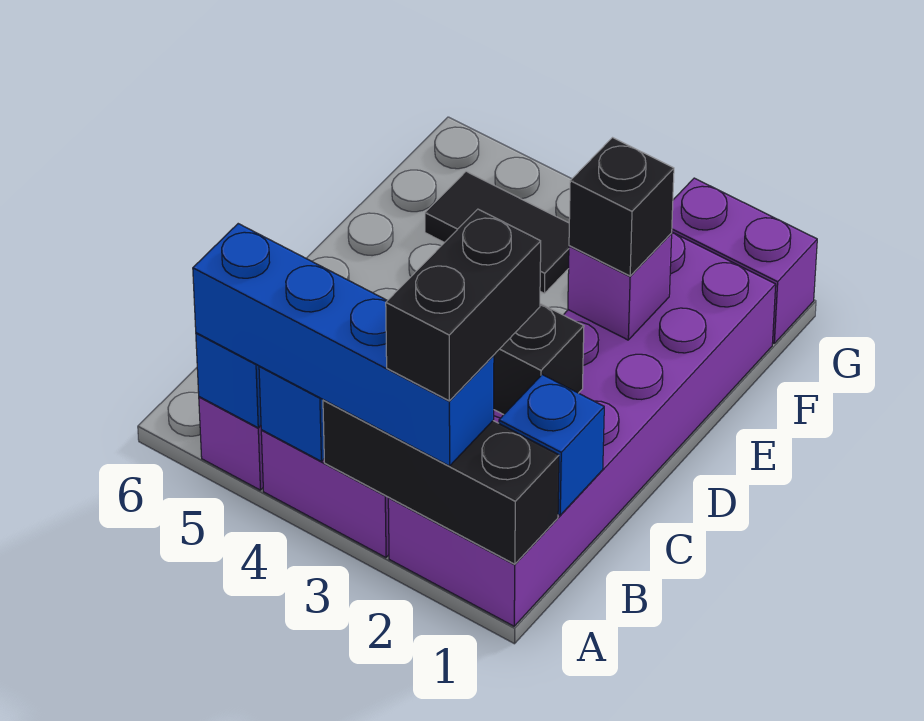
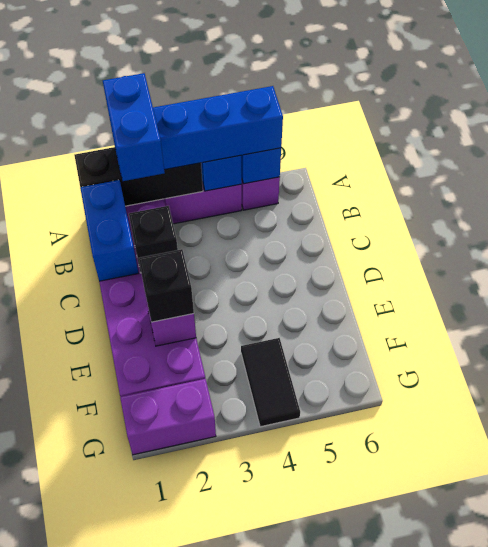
black brick A2:B2 level 4 -> blue brick A2:B2 level 4
blue brick B1 level 2 -> blue brick B1:C1 level 2
black tile F4:F5 level 1 -> black tile F4:G4 level 1

